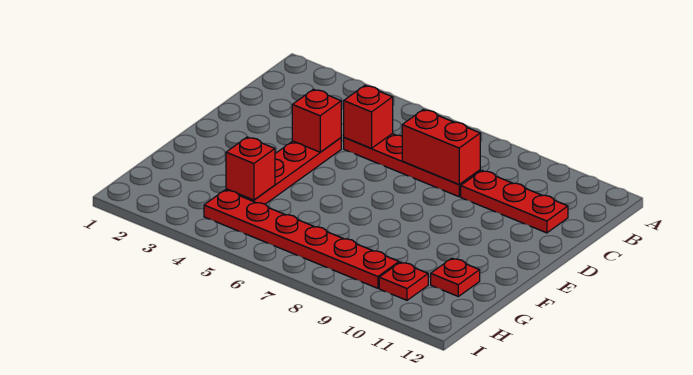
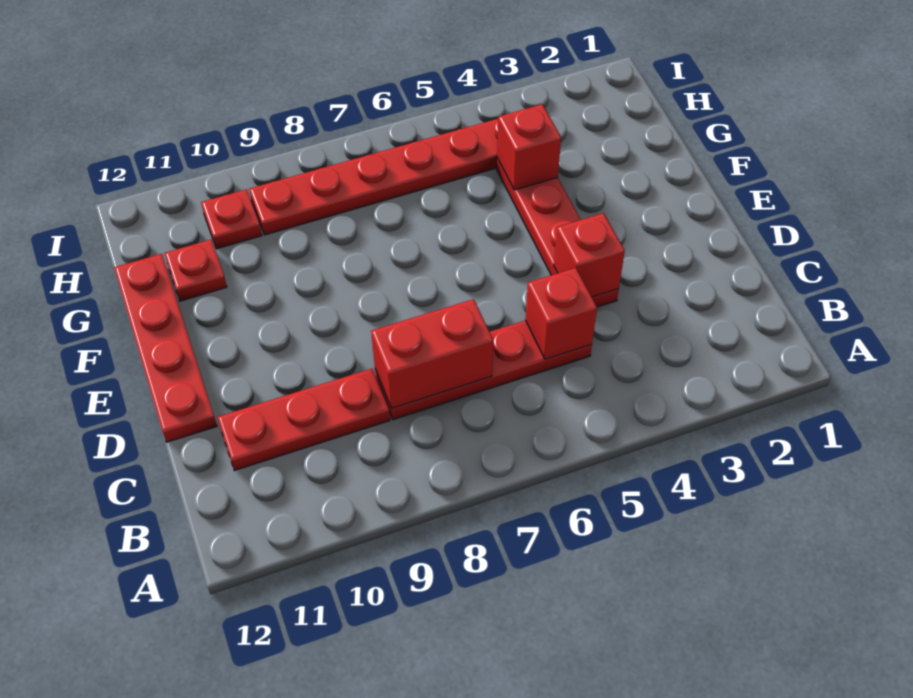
none -> red plate D12:G12 level 1

